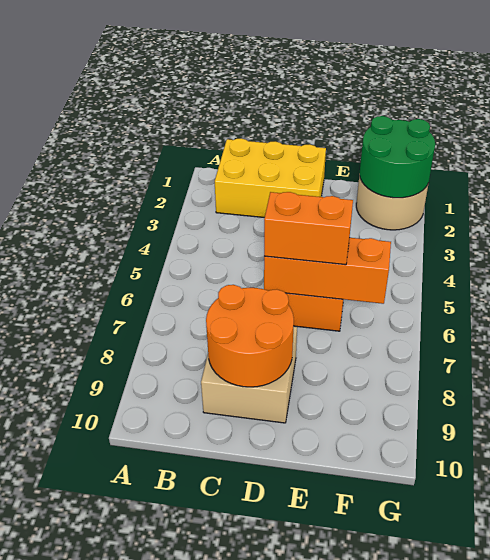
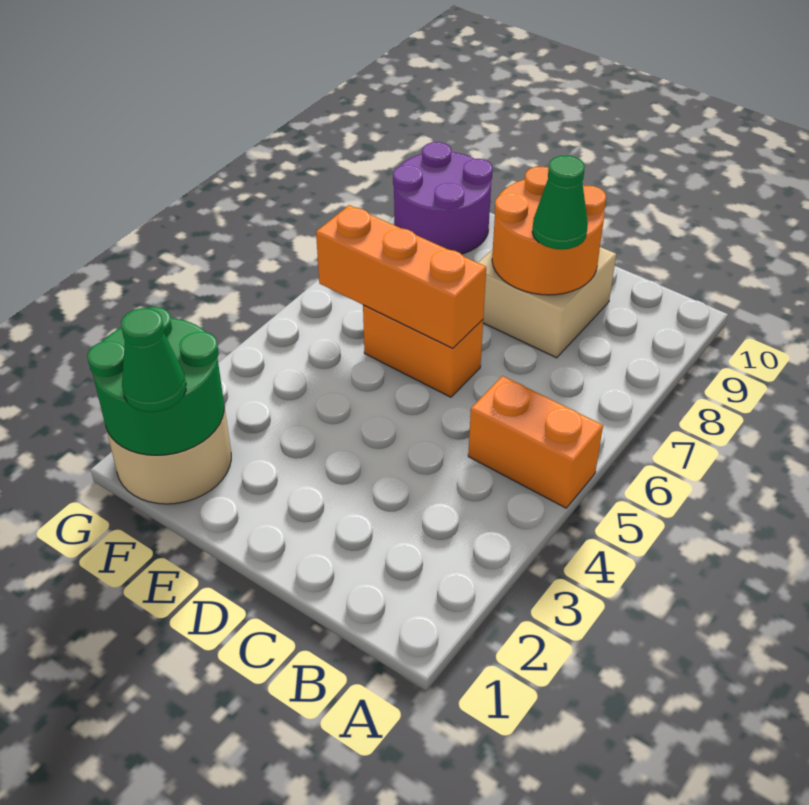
yellow brick B1:D2 level 1 -> none
none -> green cone C8 level 3
orange brick D6:E6 level 3 -> orange brick A5:B5 level 1
none -> green cone F1 level 3
none -> purple round brick F9:G10 level 1

